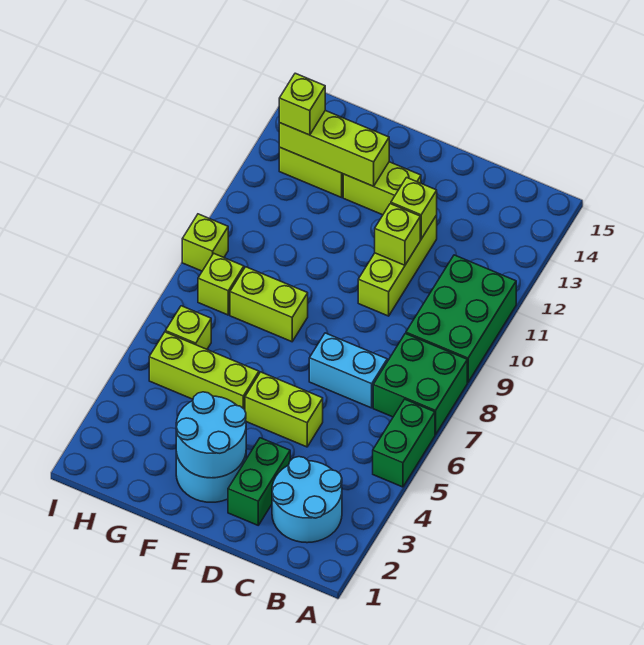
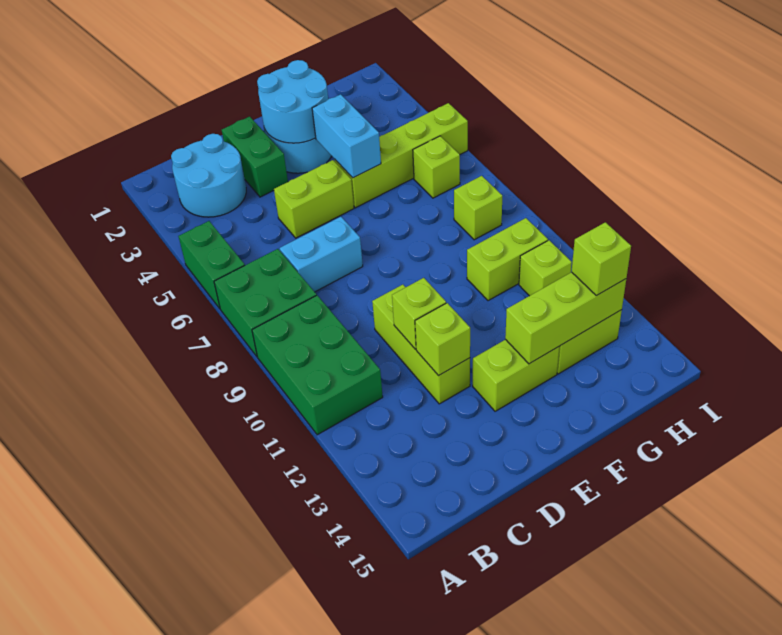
none -> cyan brick F4:F5 level 2
lime brick F5:H5 level 1 -> lime brick F5:I5 level 1
lime brick F8:G8 level 1 -> lime brick G10:H10 level 1
lime brick I9 level 1 -> lime brick H11 level 1

